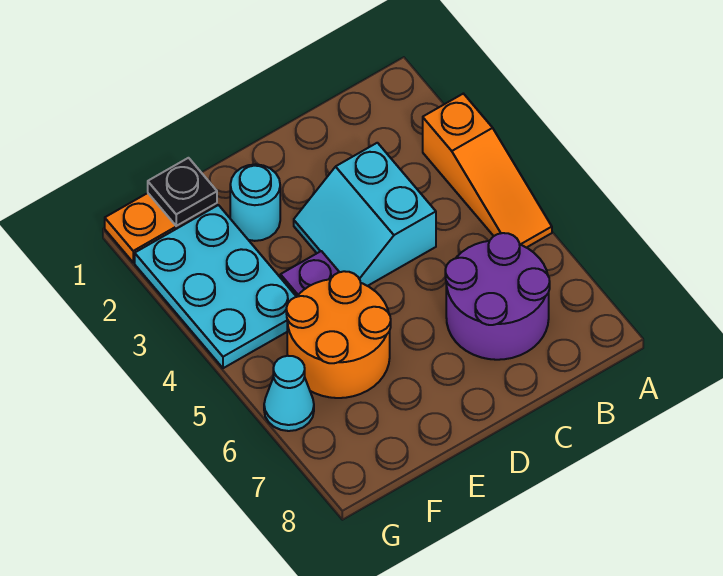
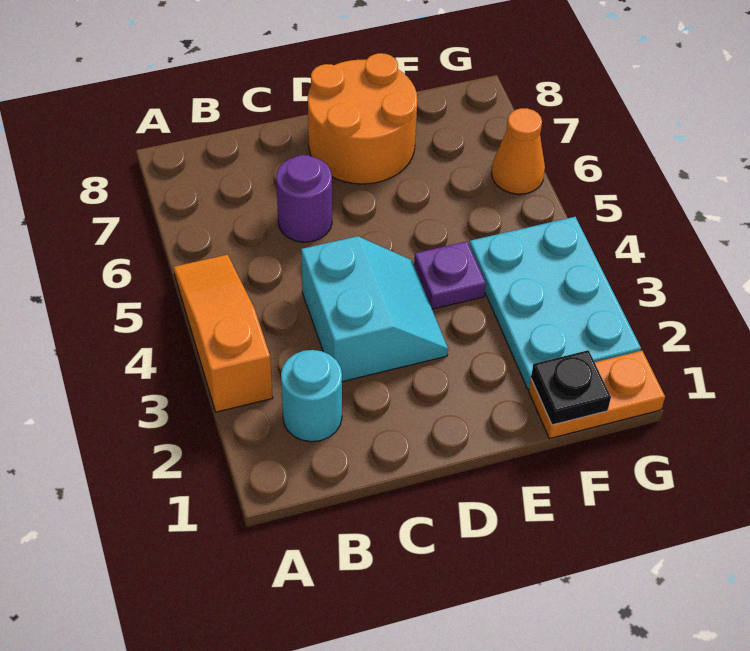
purple round brick B6:C7 level 1 -> purple round brick C6 level 1
cyan round brick E2 level 1 -> cyan round brick B2 level 1
orange round brick E5:F6 level 1 -> orange round brick D7:E8 level 1
cyan cone G6 level 1 -> orange cone G6 level 1

